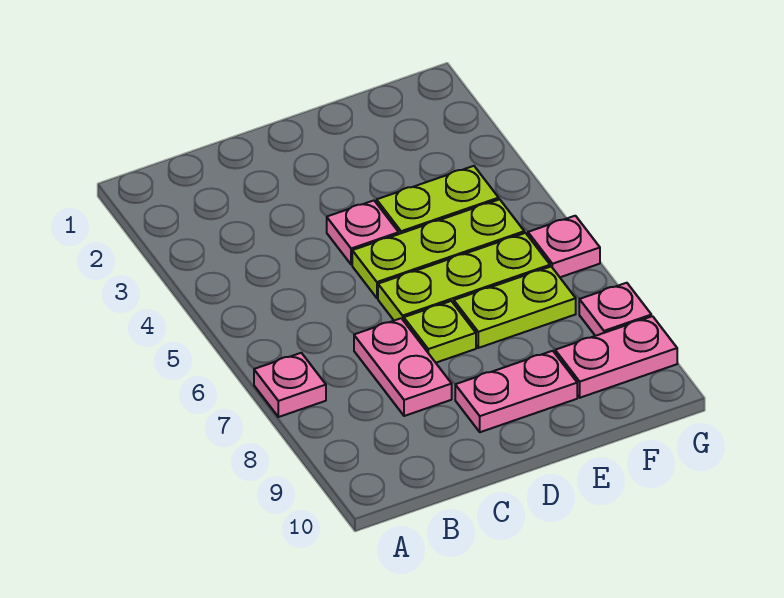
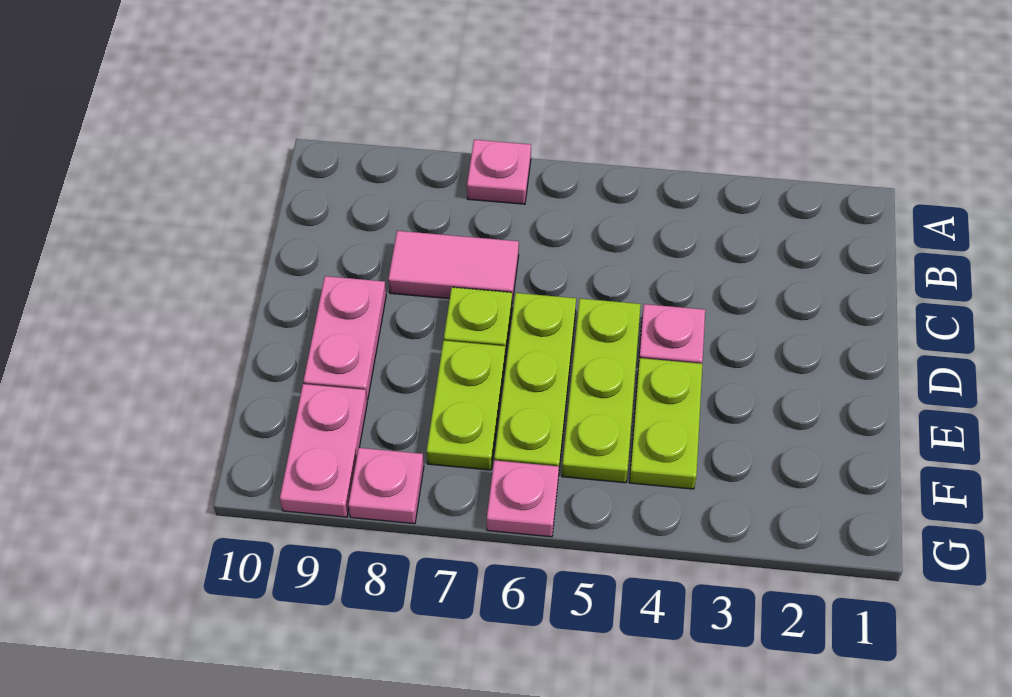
pink plate C7:C8 level 1 -> pink tile C7:C8 level 1

